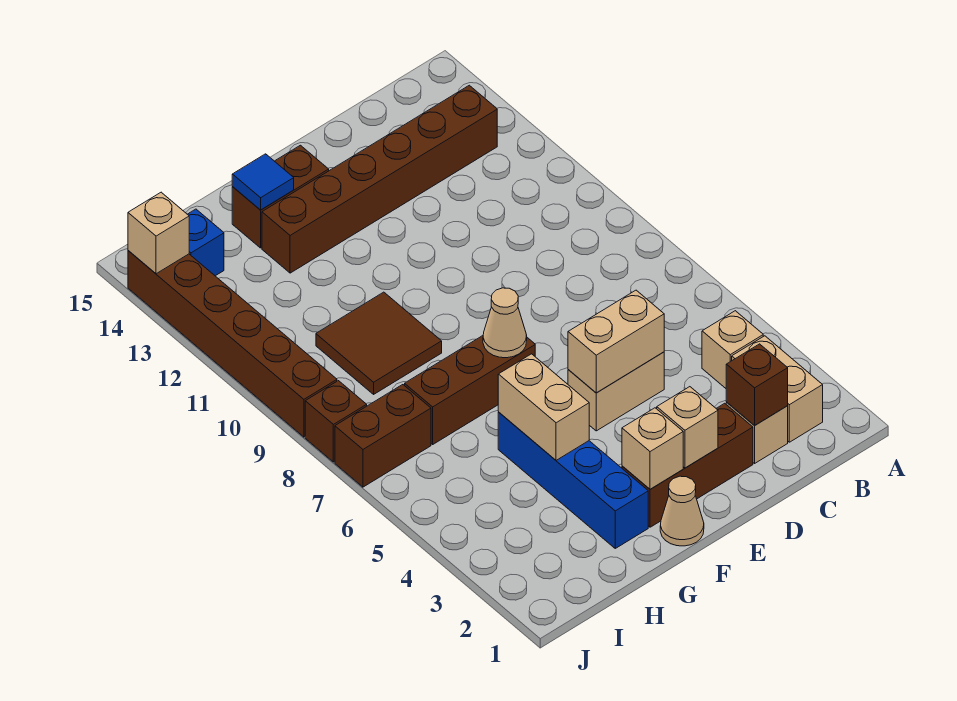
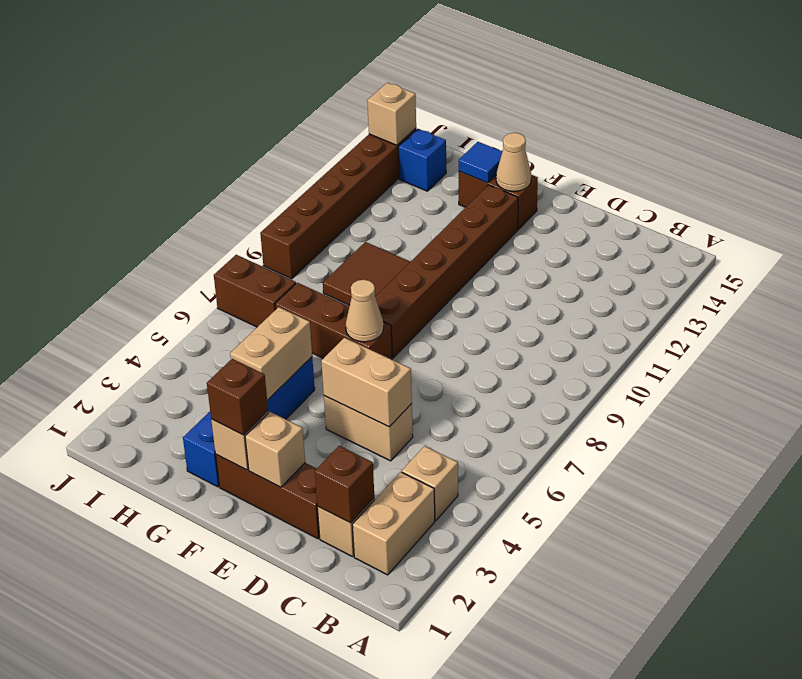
brown brick B13:G13 level 1 -> brown brick F8:F13 level 1
tan cone F1 level 1 -> tan cone F14 level 2
brown brick J8 level 1 -> brown brick F2 level 3

